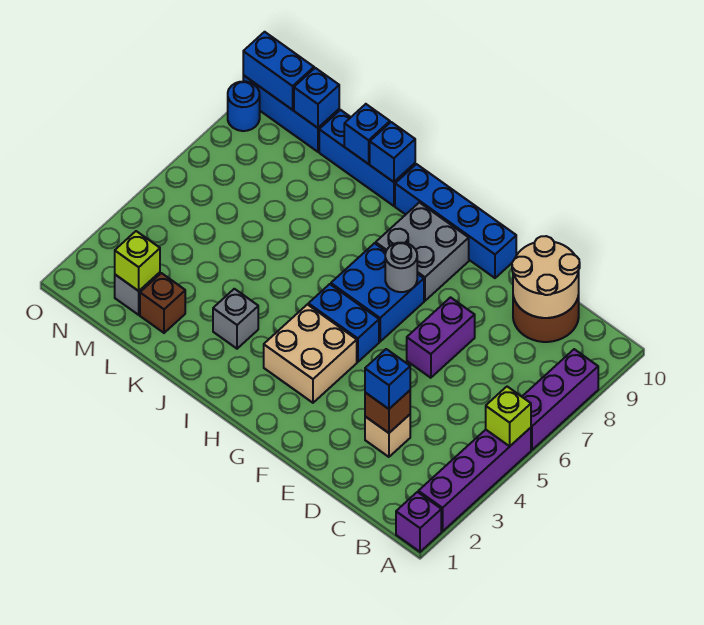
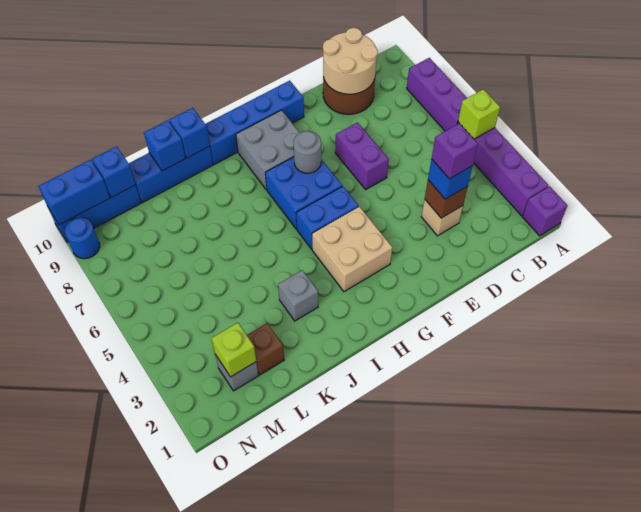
none -> purple brick D3 level 4

